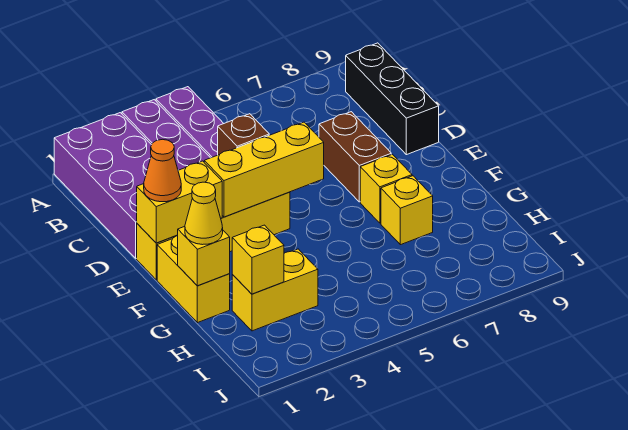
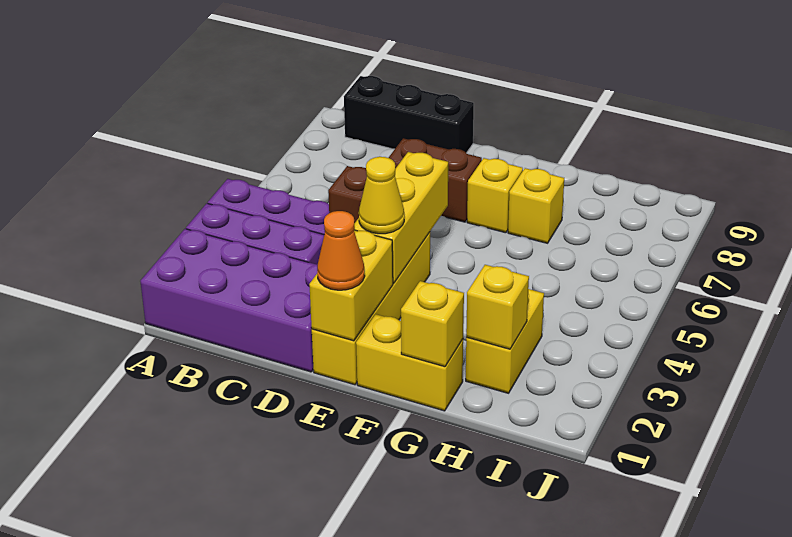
yellow cone G1 level 3 -> yellow cone E3 level 3

